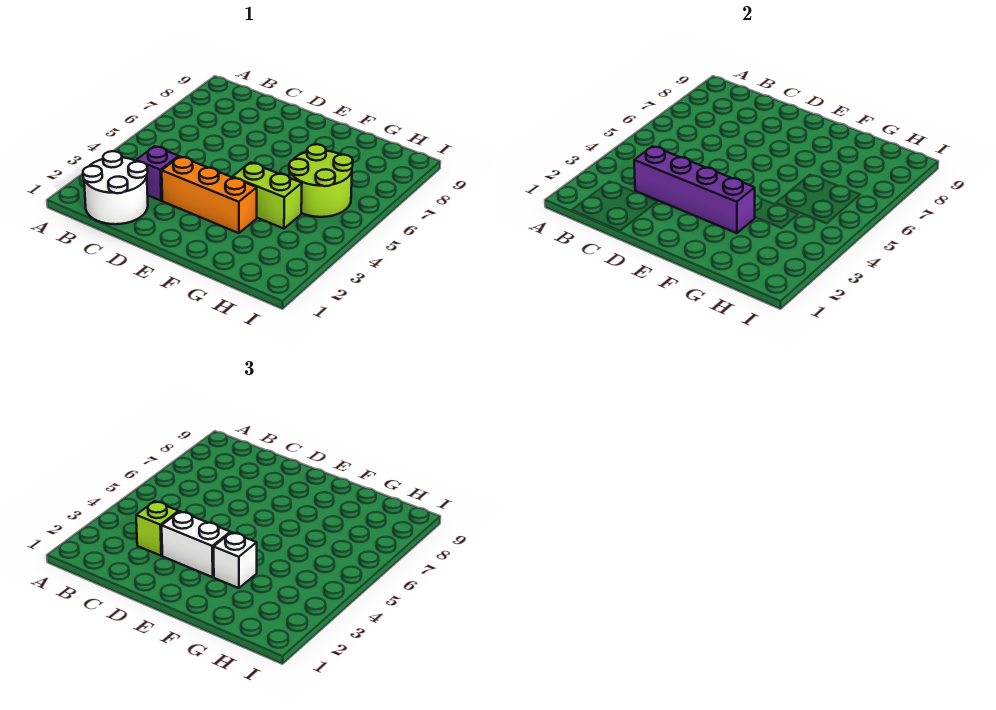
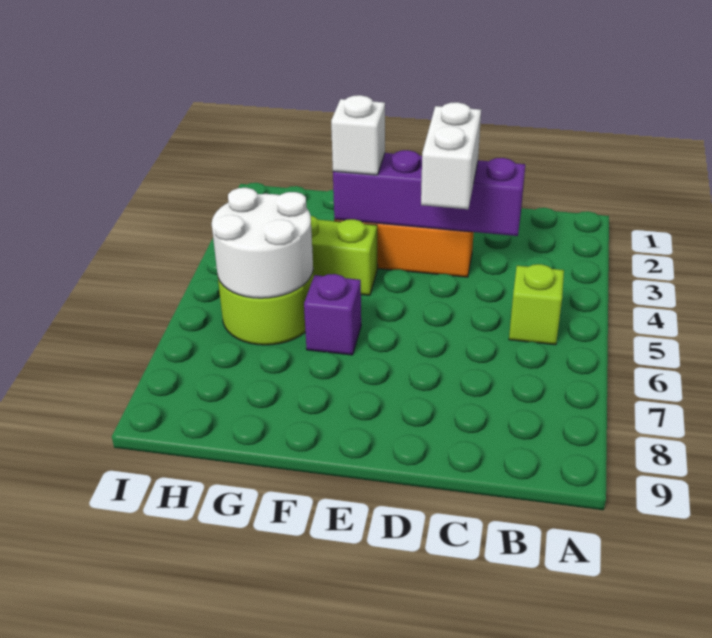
white round brick B1:C2 level 1 -> white round brick G5:H6 level 2
purple brick C3 level 1 -> purple brick F6 level 1
lime brick C3 level 3 -> lime brick B5 level 1
white brick D3:E3 level 3 -> white brick D3:D4 level 3

